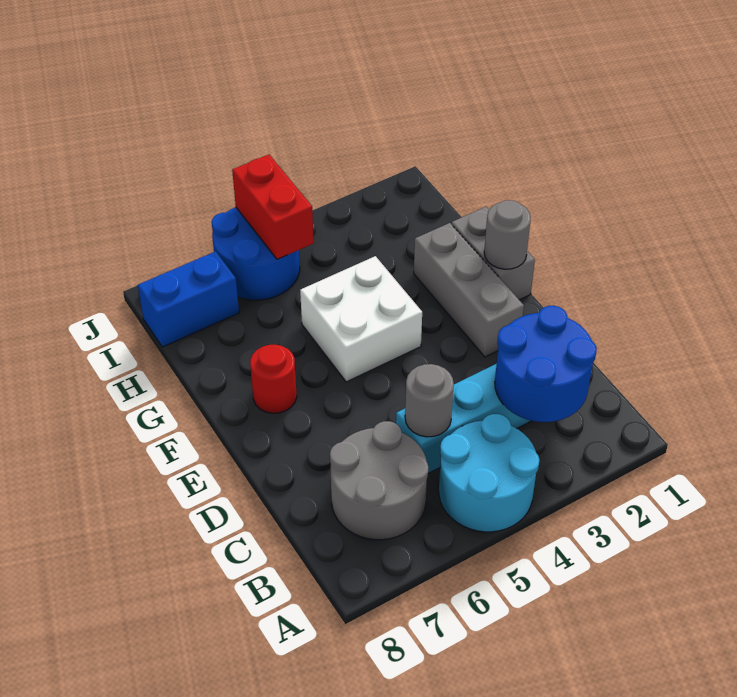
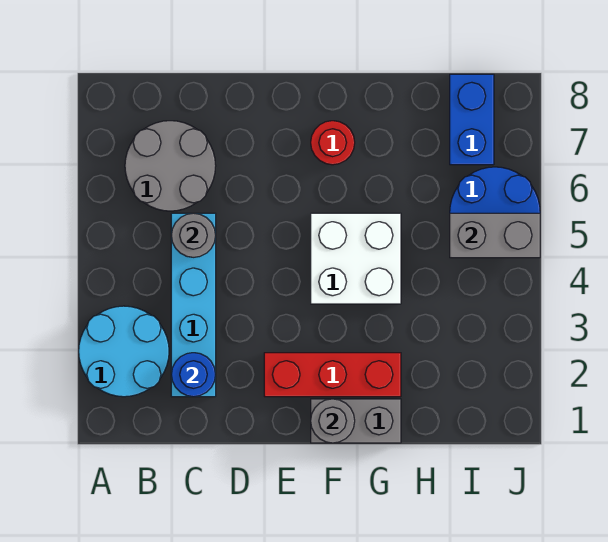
cyan round brick A4:B5 level 1 -> cyan round brick A2:B3 level 1
blue round brick B2:C3 level 2 -> blue round brick C2 level 2
grey brick E2:G2 level 1 -> red brick E2:G2 level 1
red brick I5:J5 level 2 -> grey brick I5:J5 level 2

